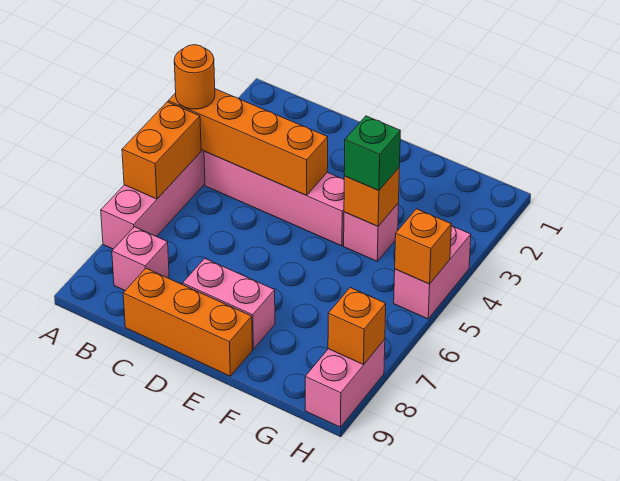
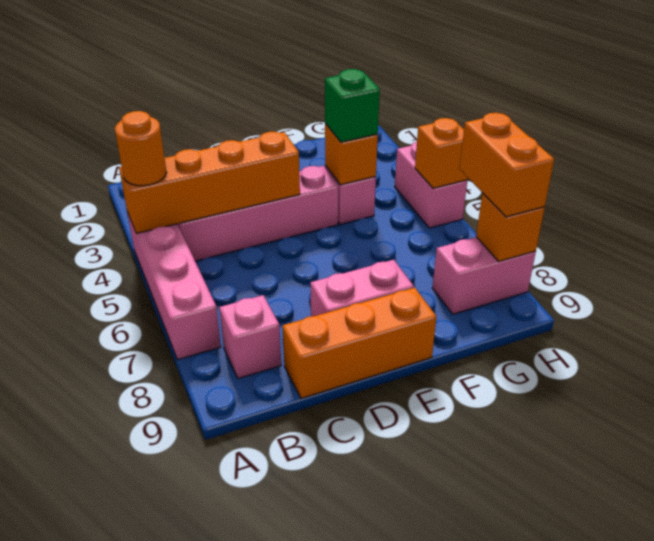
orange brick A5:A6 level 2 -> orange brick H7:H8 level 3
pink brick H8:H9 level 1 -> pink brick G8:H8 level 1

